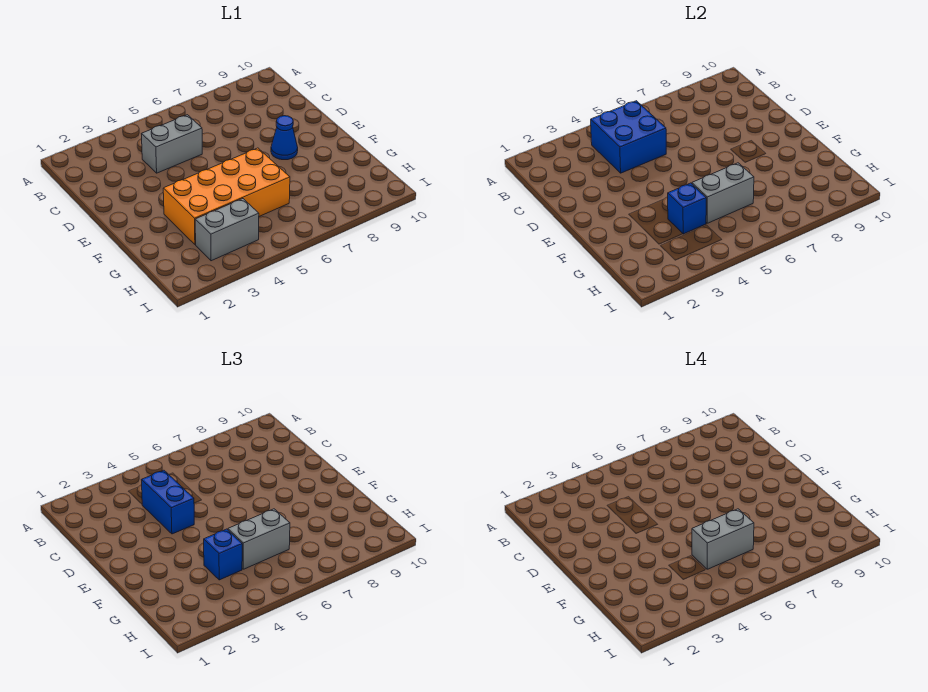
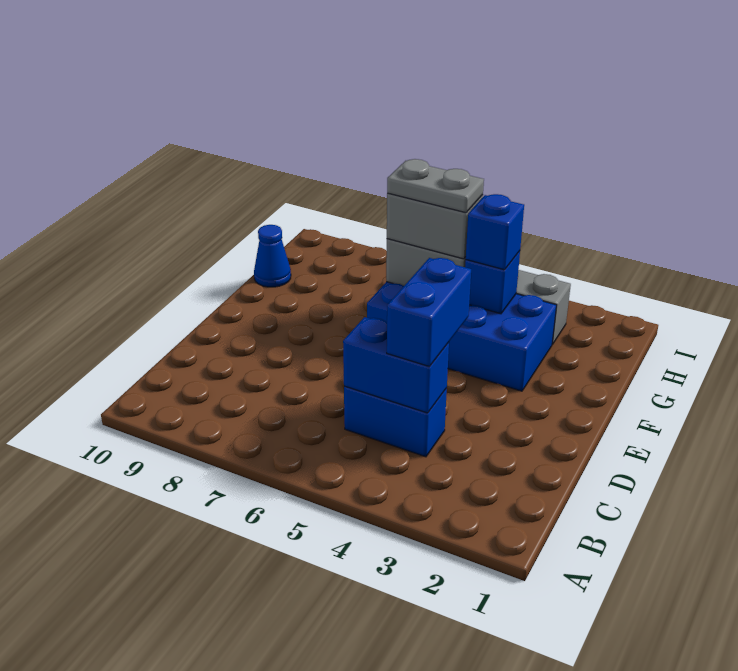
blue brick B4:C5 level 2 -> blue brick C4:C5 level 2
grey brick C4:C5 level 1 -> blue brick C4:C5 level 1
blue cone E8 level 1 -> blue cone G10 level 1
orange brick F3:G6 level 1 -> blue brick F3:G6 level 1
grey brick G5:G6 level 4 -> grey plate G5:G6 level 4

